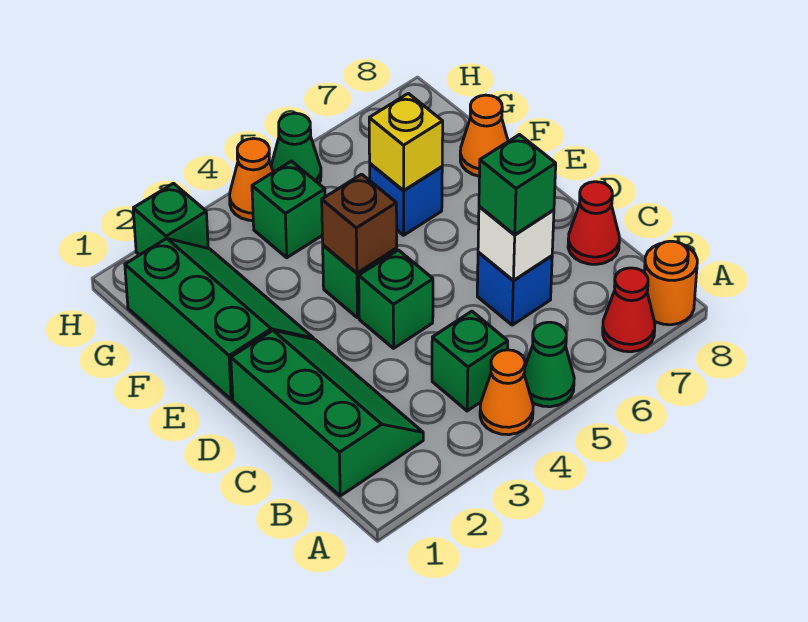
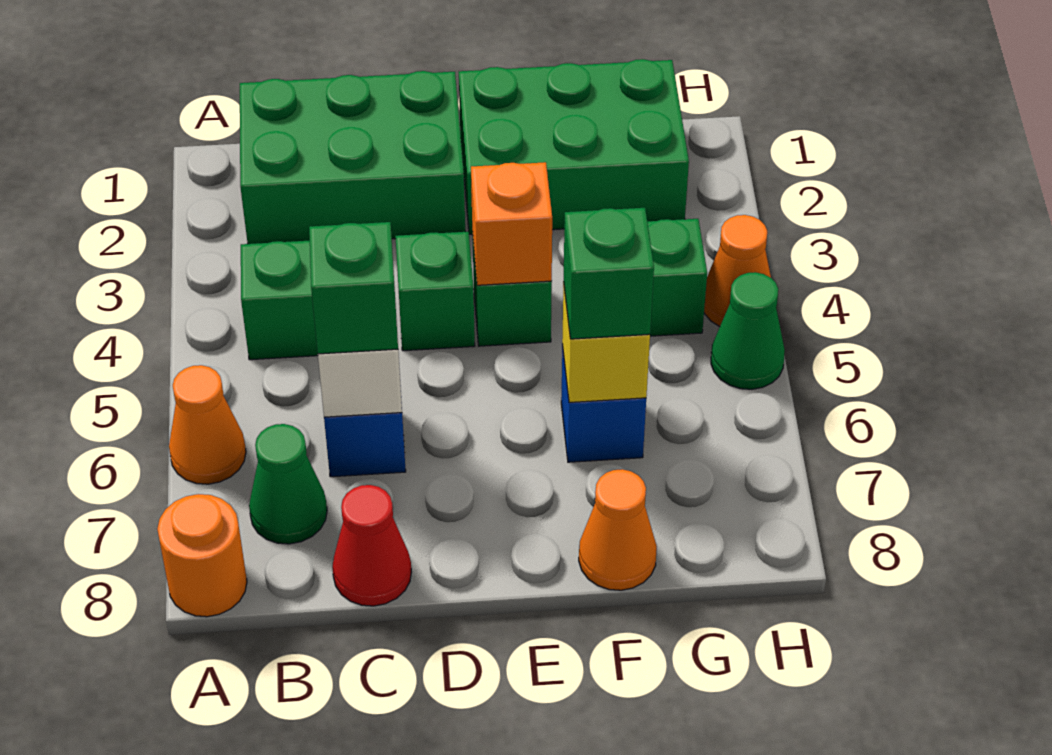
orange cone A4 level 1 -> orange cone A6 level 1
green cone A5 level 1 -> green cone B7 level 1
red cone A7 level 1 -> none
green slope B1:D2 level 1 top 1 -> green brick B1:D2 level 1
green slope E1:G2 level 1 top 1 -> green brick E1:G2 level 1
brown brick E4 level 2 -> orange brick E4 level 2
green brick H2 level 1 -> green brick F6 level 3

